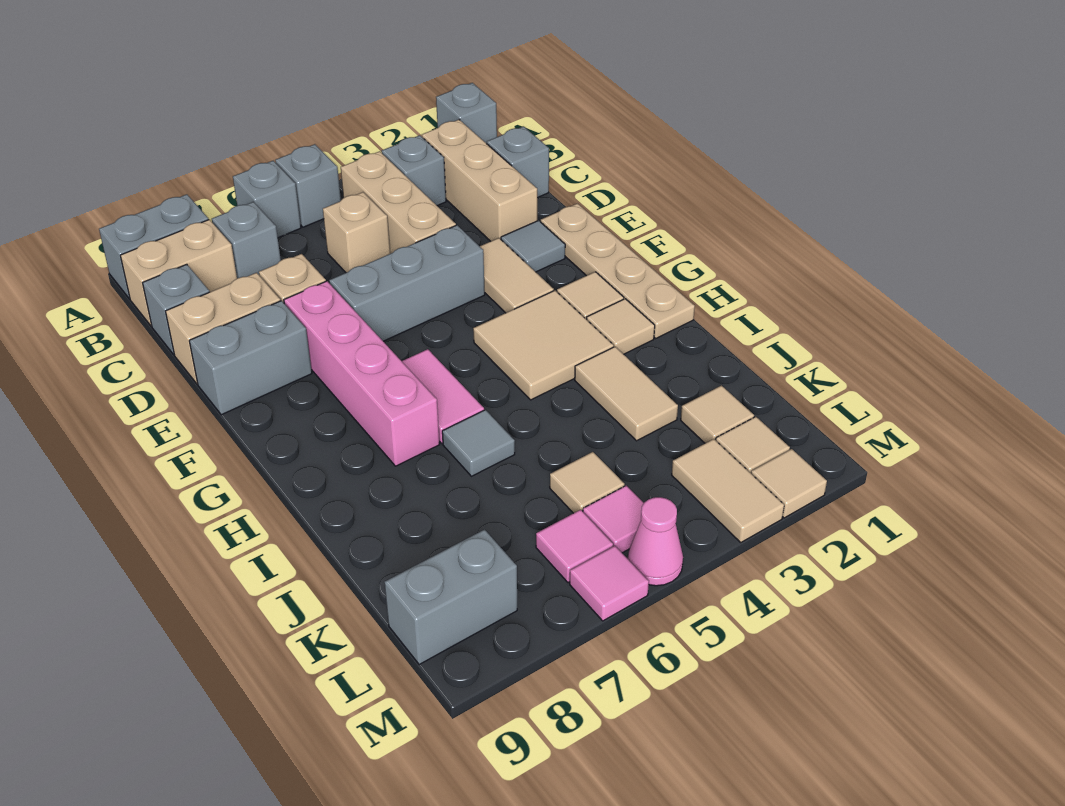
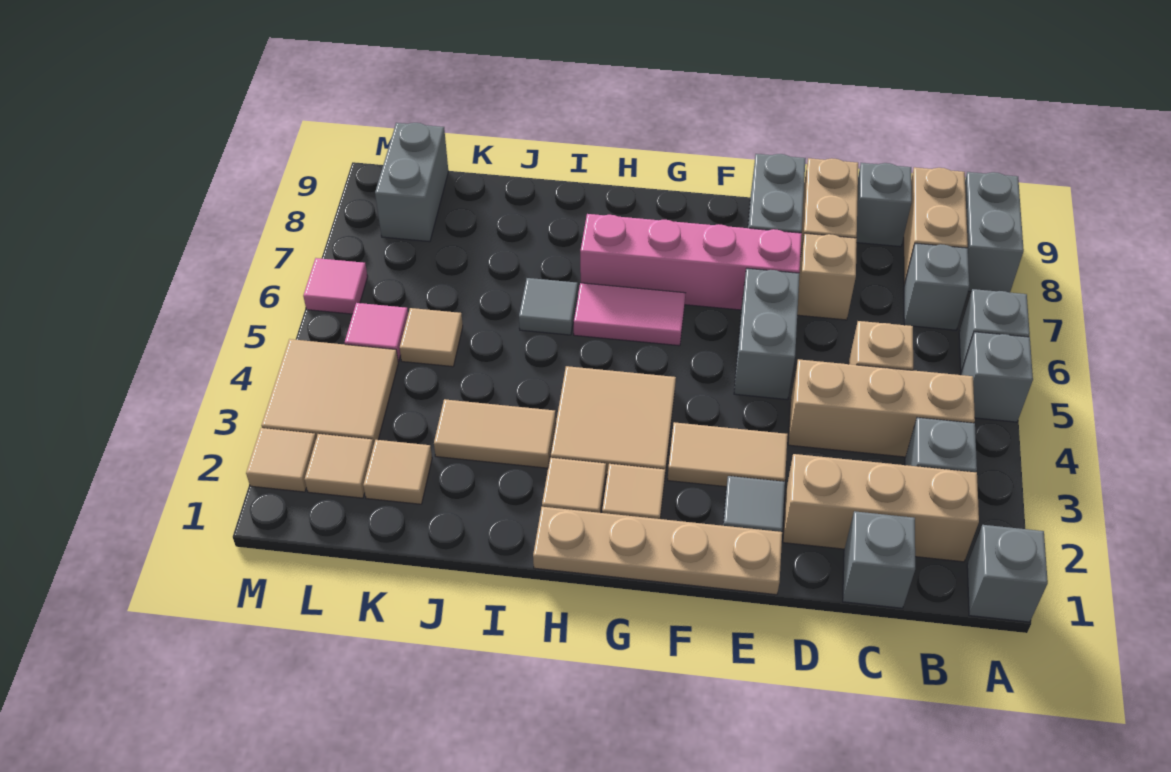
grey brick E4:E6 level 1 -> grey brick E5:E6 level 1
tan tile L3:M3 level 1 -> tan tile L3:M4 level 1
pink tile L6 level 1 -> none
pink cone M5 level 1 -> none

